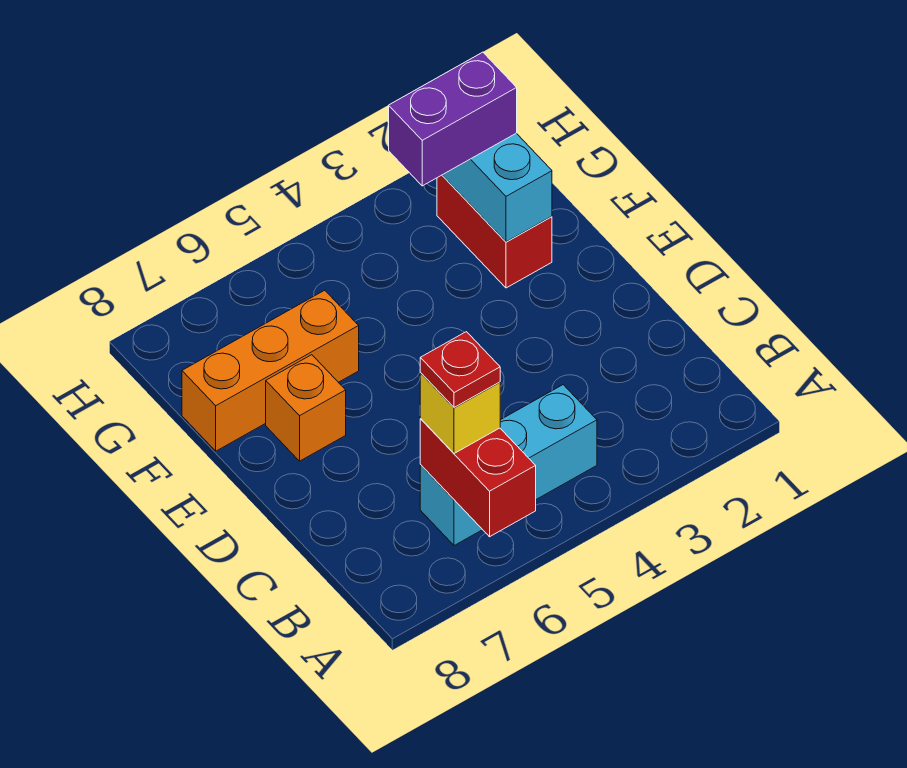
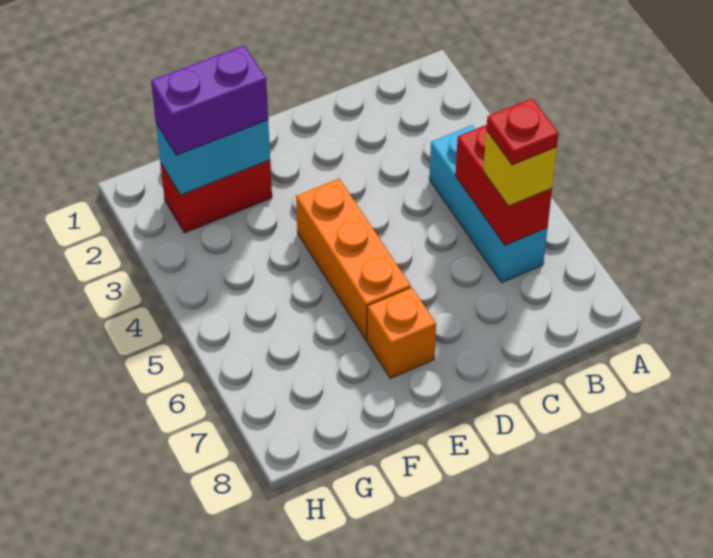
red brick A6:B6 level 2 -> red brick B5:B6 level 2
orange brick F6:F8 level 1 -> orange brick E4:E6 level 1
purple brick G2:G3 level 3 -> purple brick F2:G2 level 3

